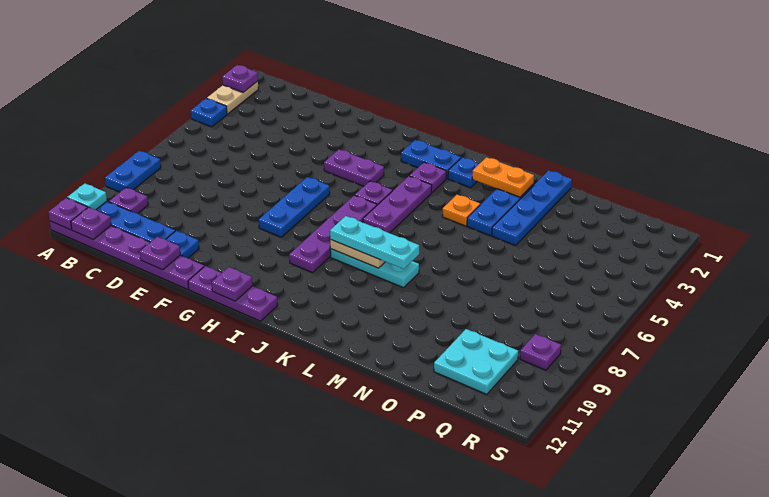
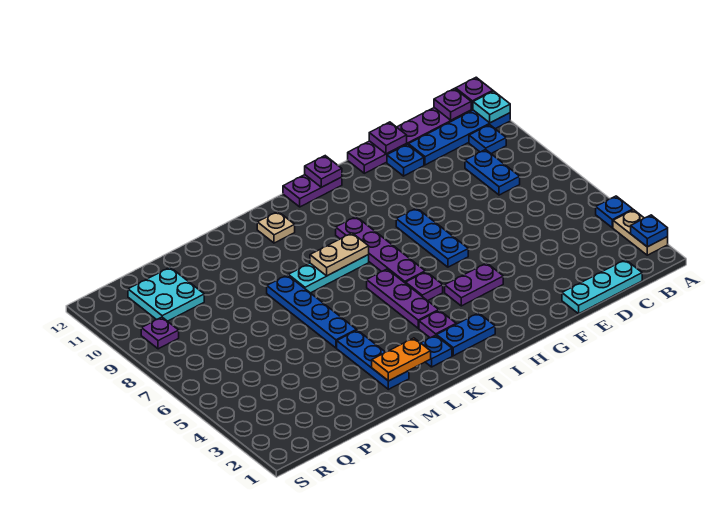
purple plate A2 level 2 -> blue plate A2 level 2
blue plate A8:A9 level 1 -> blue plate C8:C9 level 1
purple plate B10 level 1 -> blue plate B10 level 1
purple plate G12:I12 level 1 -> purple plate H12:I12 level 1
cyan plate J8:L8 level 3 -> cyan plate C1:E1 level 1
none -> tan plate K11 level 1
orange plate L4 level 1 -> none
blue plate N1:N4 level 1 -> blue plate M5:M8 level 1

